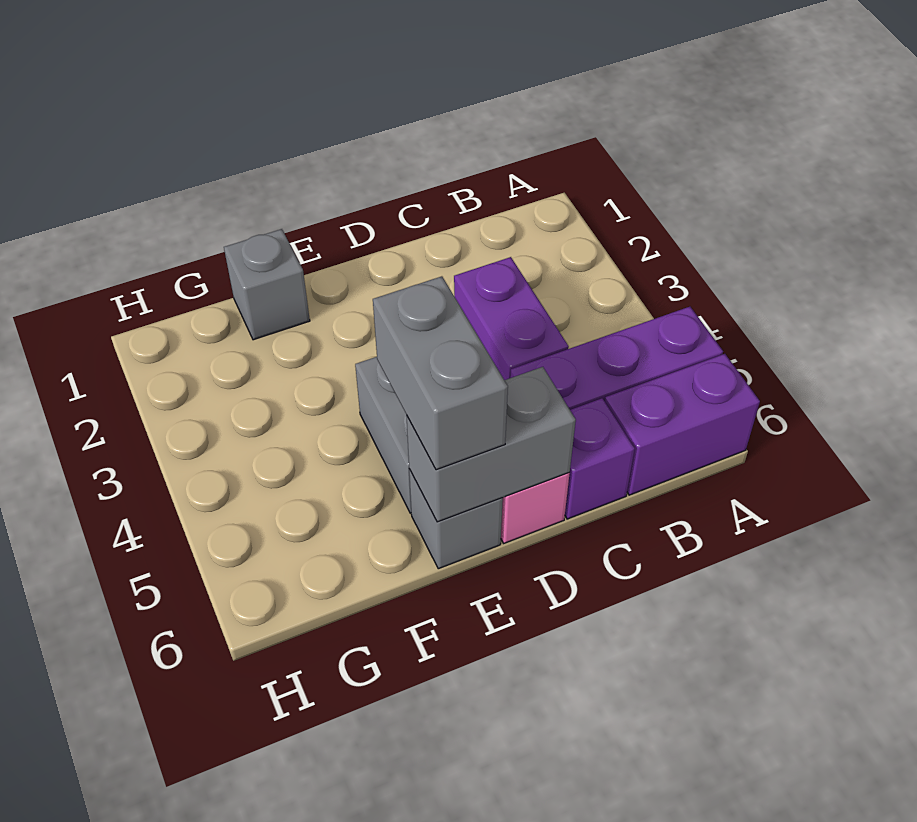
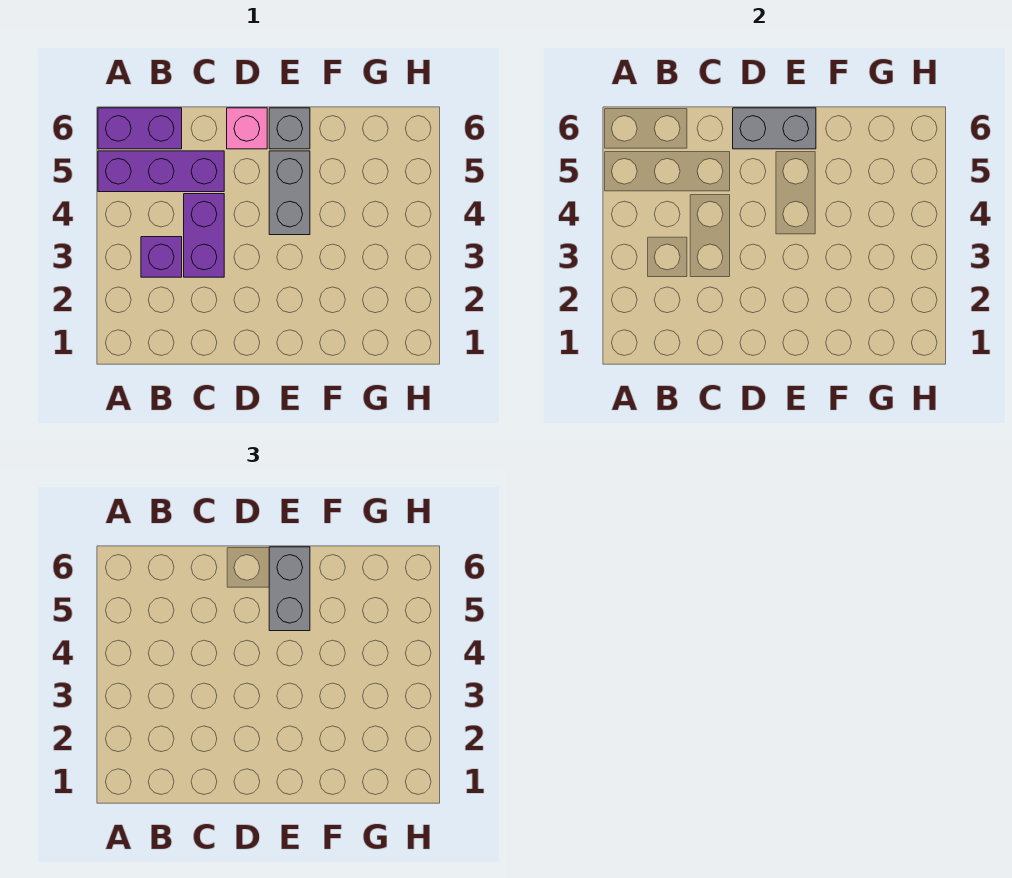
purple brick C6 level 1 -> purple brick B3 level 1
grey brick F1 level 1 -> none

